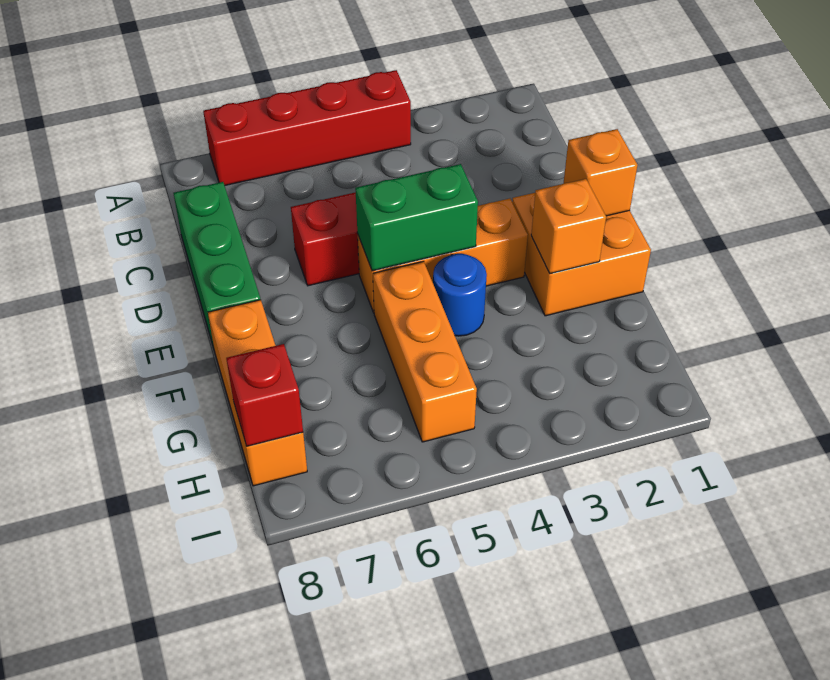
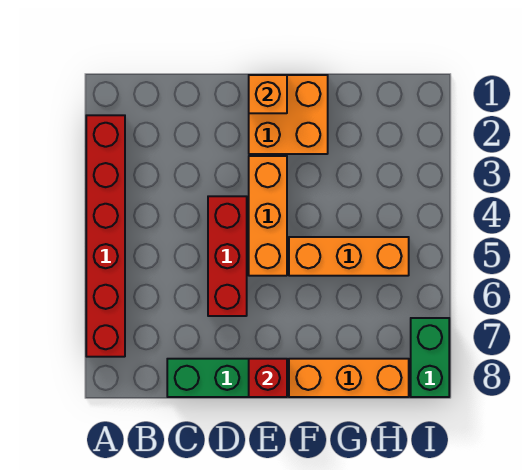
red brick A4:A7 level 1 -> red brick A2:A7 level 1
green brick E4:E5 level 2 -> green brick I7:I8 level 1
orange brick F2 level 2 -> none
blue round brick F4 level 1 -> none
red brick H8 level 2 -> red brick E8 level 2

